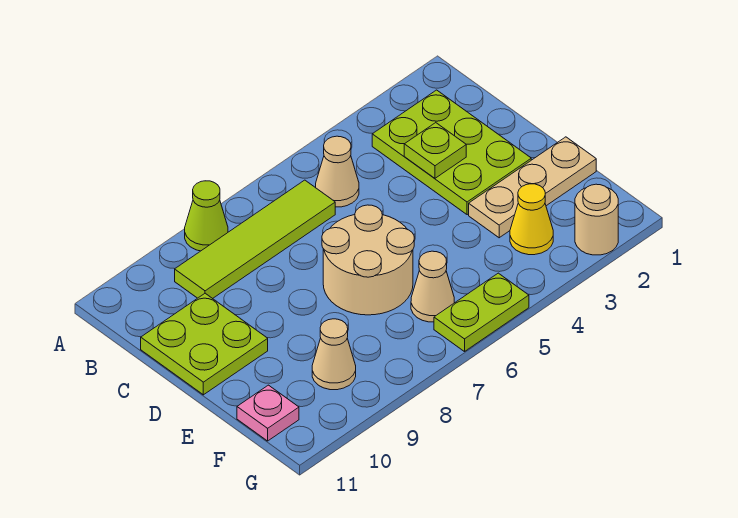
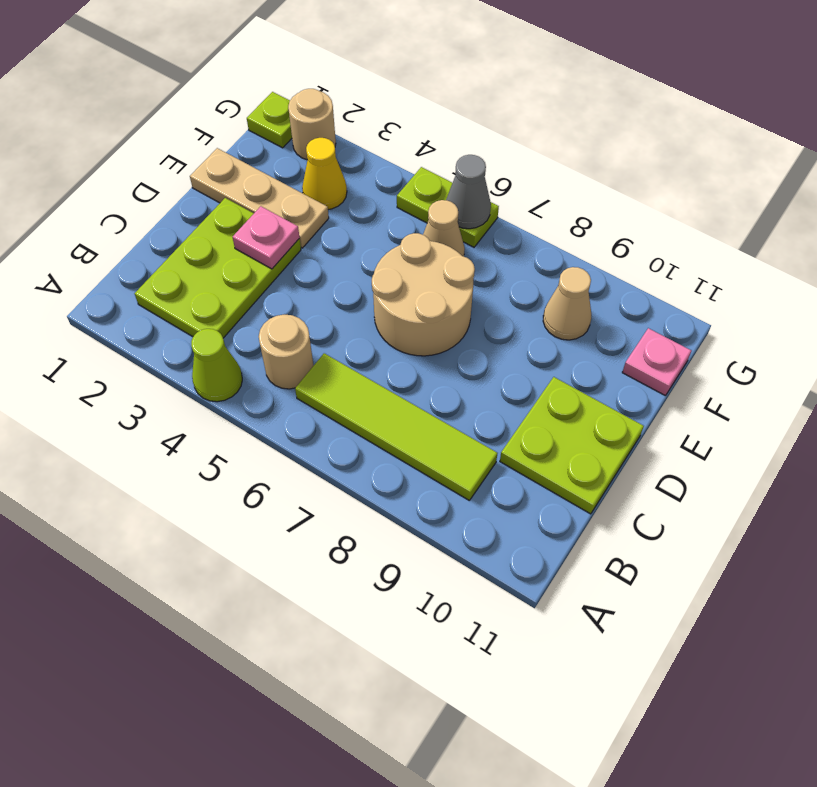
lime cone A8 level 1 -> lime cone A4 level 1
tan cone B5 level 1 -> tan round brick B5 level 1
lime plate C3 level 2 -> lime plate G1 level 1
none -> pink plate D3 level 2
none -> grey cone G6 level 2

